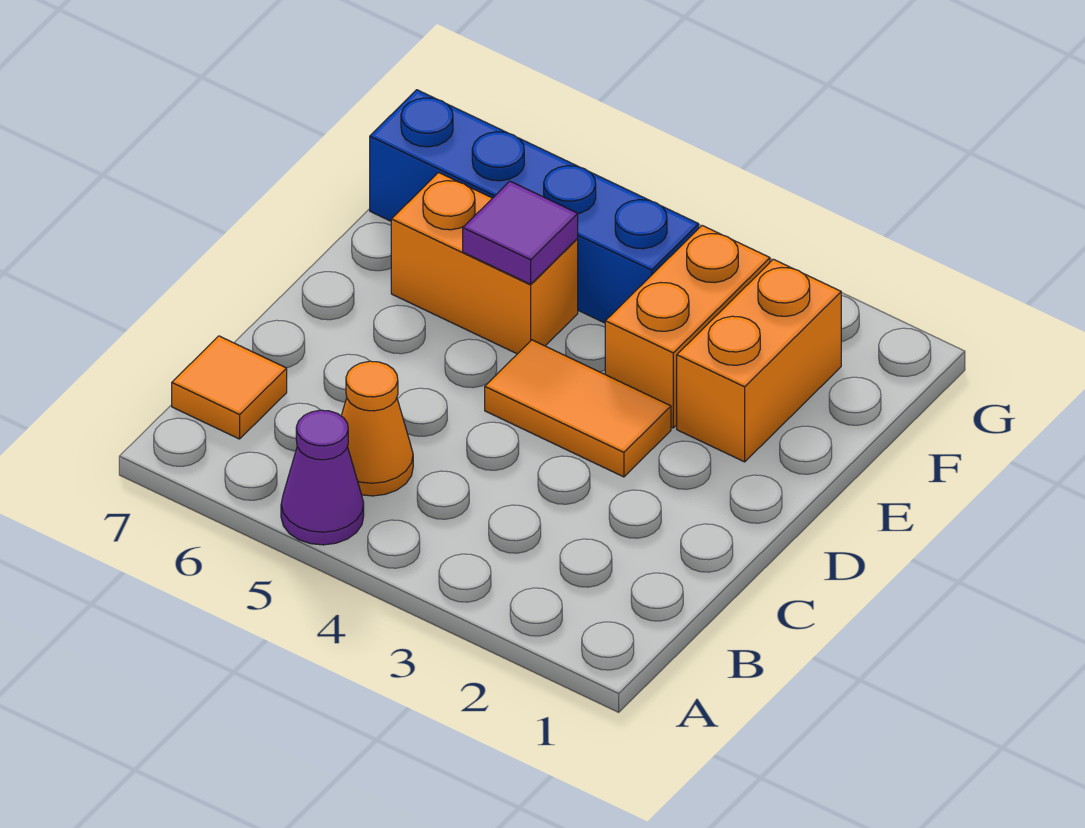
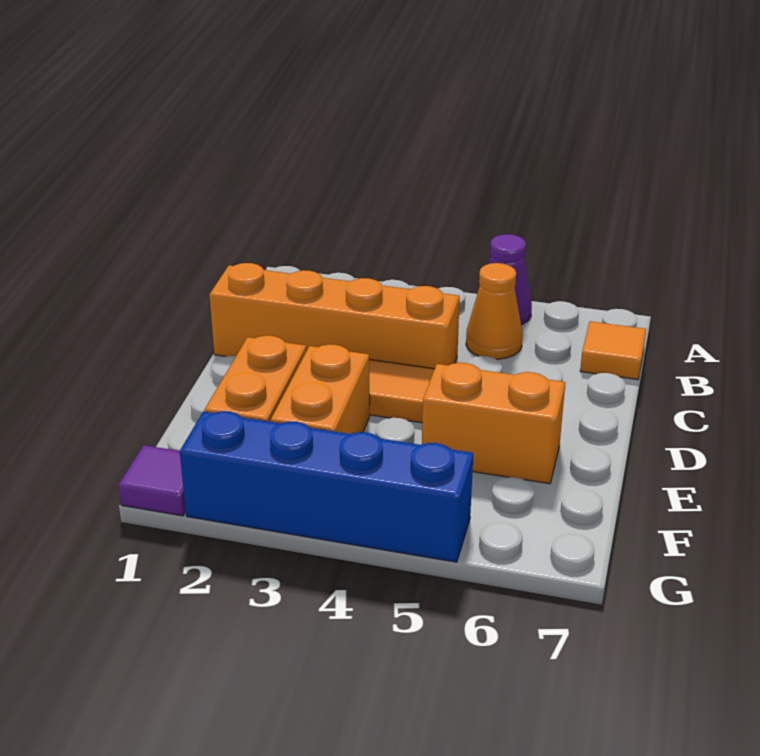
none -> orange brick C1:C4 level 1
purple tile E5 level 2 -> purple tile G1 level 1
blue brick F4:F7 level 1 -> blue brick G2:G5 level 1

